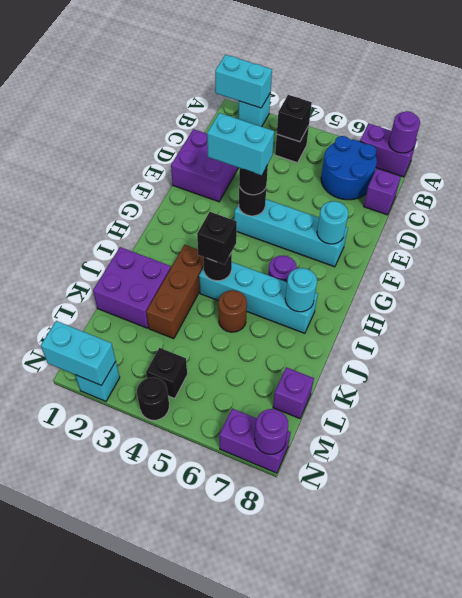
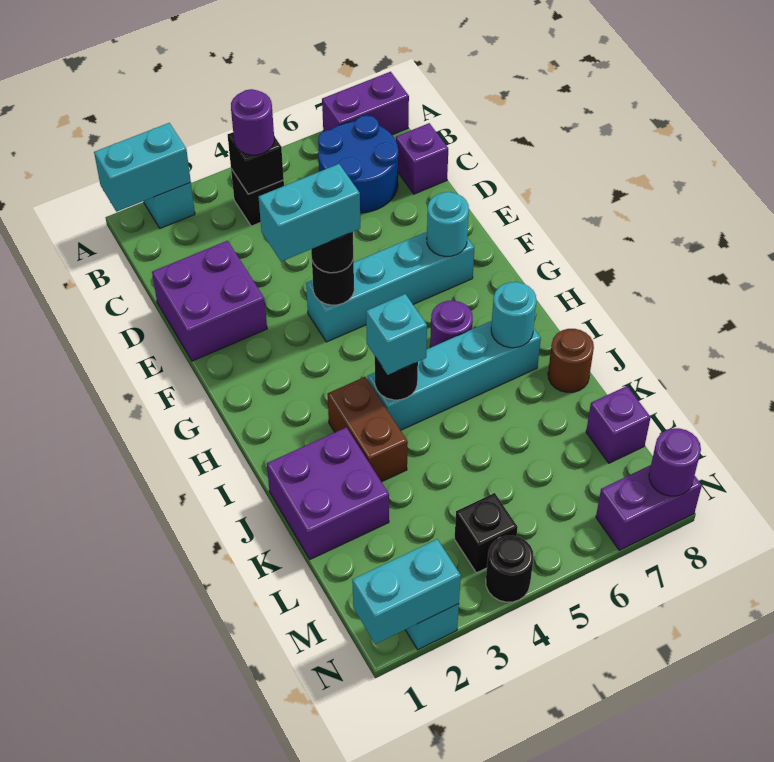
purple round brick A8 level 2 -> purple round brick B4 level 3
brown brick I3:K3 level 1 -> brown brick I3:J3 level 1
black brick I4 level 3 -> cyan brick I4 level 3
brown round brick J5 level 1 -> brown round brick J8 level 1

